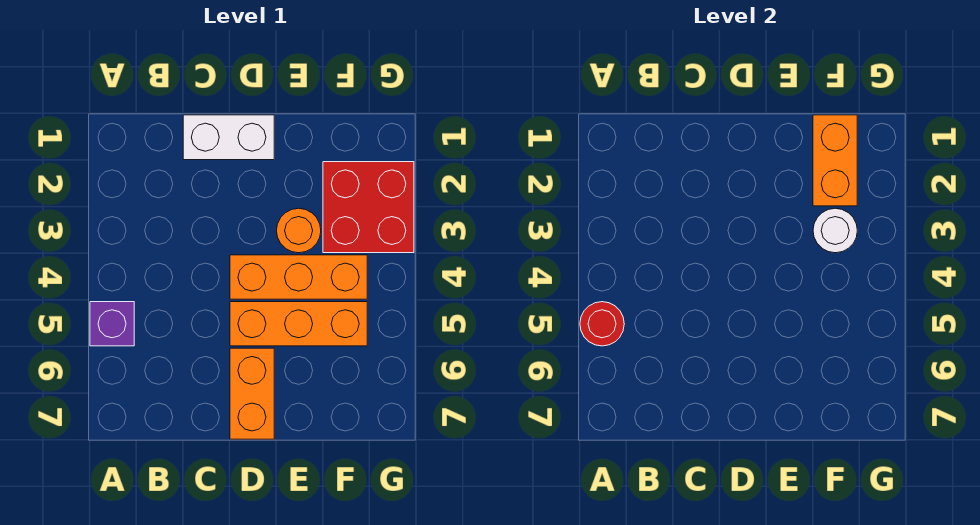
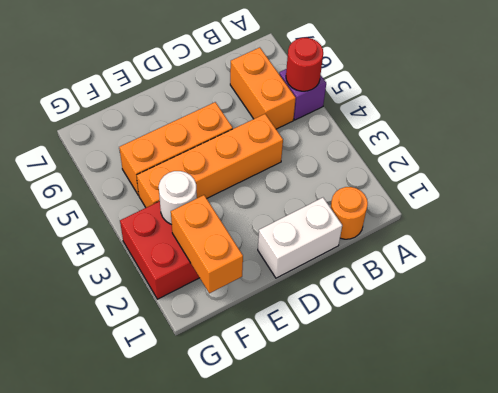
orange brick D4:F4 level 1 -> orange brick C4:F4 level 1
orange brick D6:D7 level 1 -> orange brick B5:B6 level 1
orange round brick E3 level 1 -> orange round brick B1 level 1

